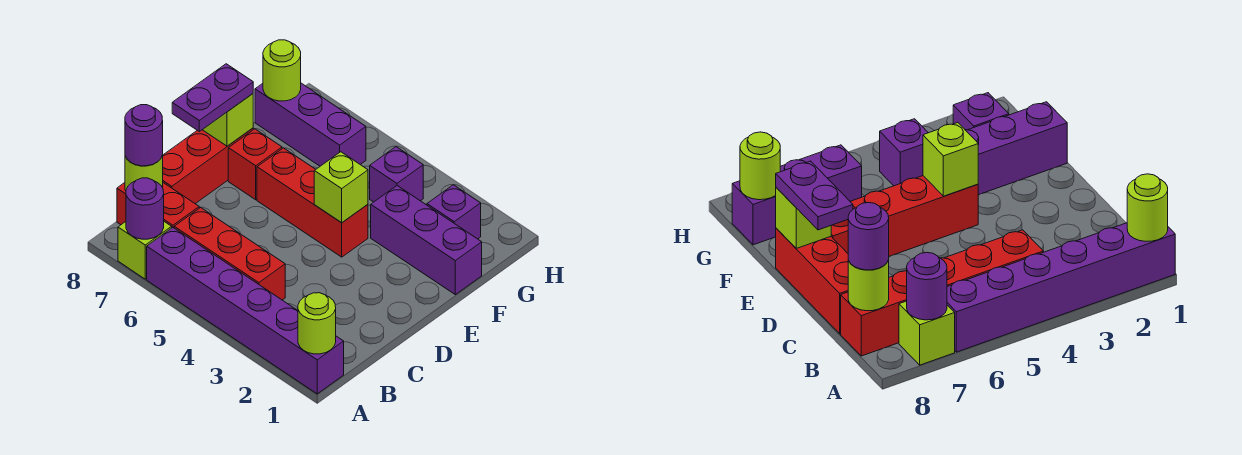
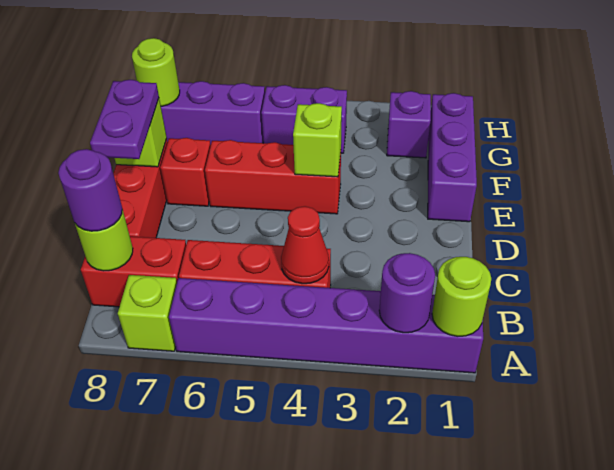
purple round brick A7 level 2 -> purple round brick A2 level 2
none -> red cone B4 level 2
purple brick F1:F3 level 1 -> purple brick E1:G1 level 1
purple brick G4 level 1 -> purple brick G4:G5 level 1

